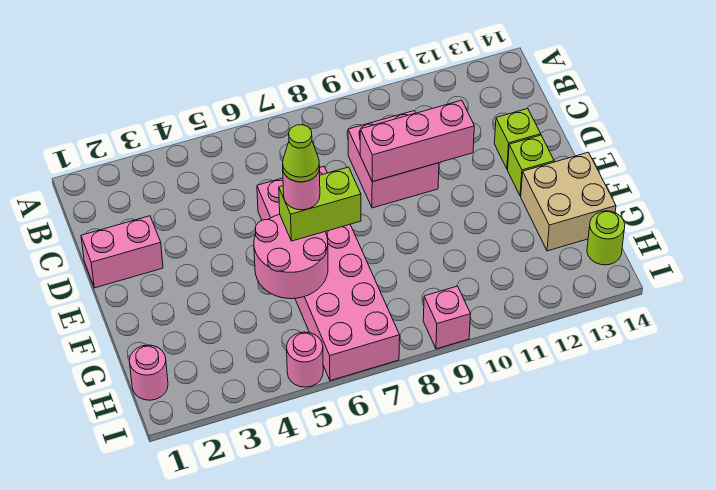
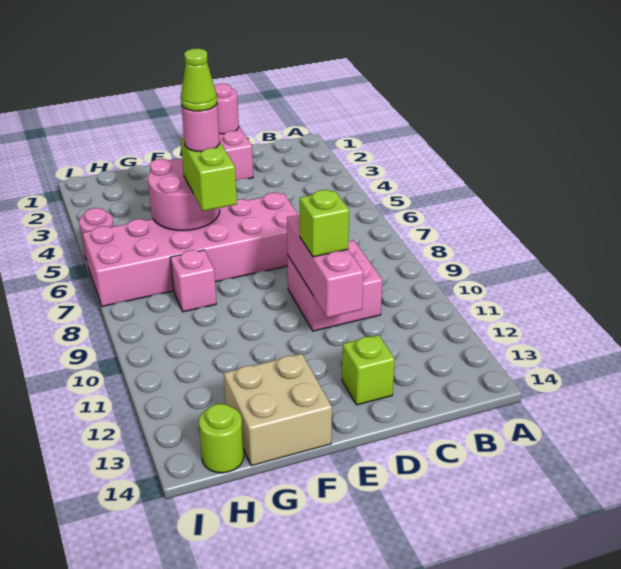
lime brick E13 level 1 -> lime brick D10 level 3
pink round brick H1 level 1 -> pink round brick D1 level 2
pink brick I9 level 1 -> pink brick G8 level 1

